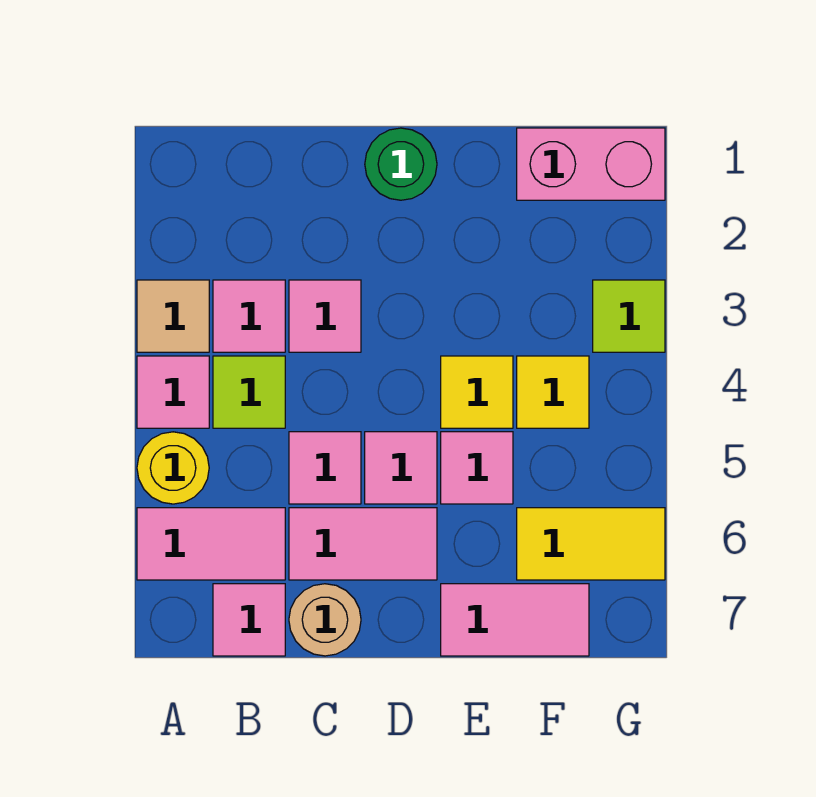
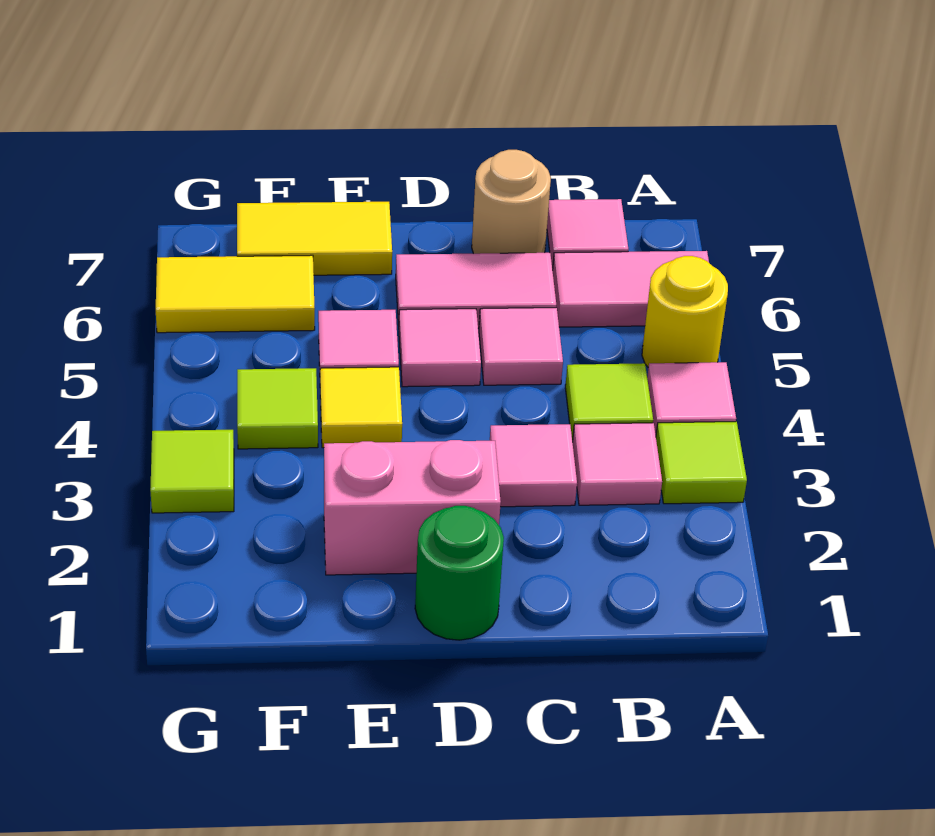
tan tile A3 level 1 -> lime tile A3 level 1
pink tile E7:F7 level 1 -> yellow tile E7:F7 level 1
pink brick F1:G1 level 1 -> pink brick D2:E2 level 1
yellow tile F4 level 1 -> lime tile F4 level 1

